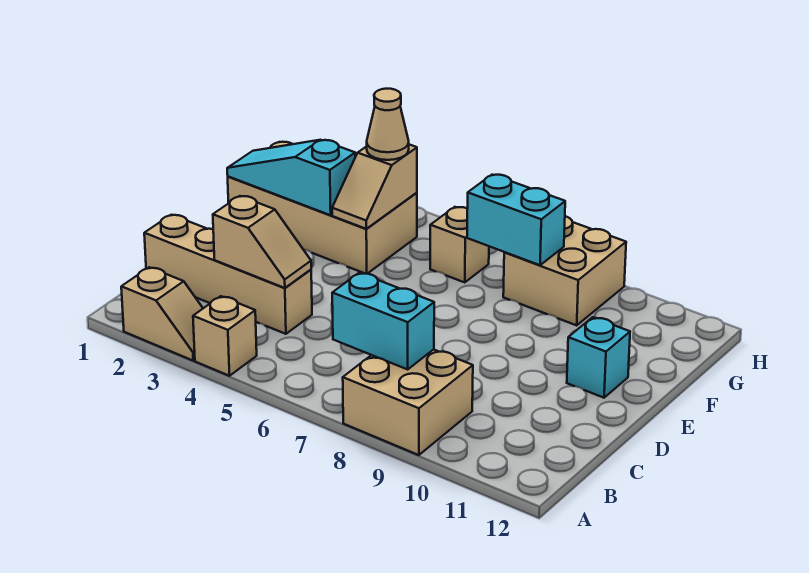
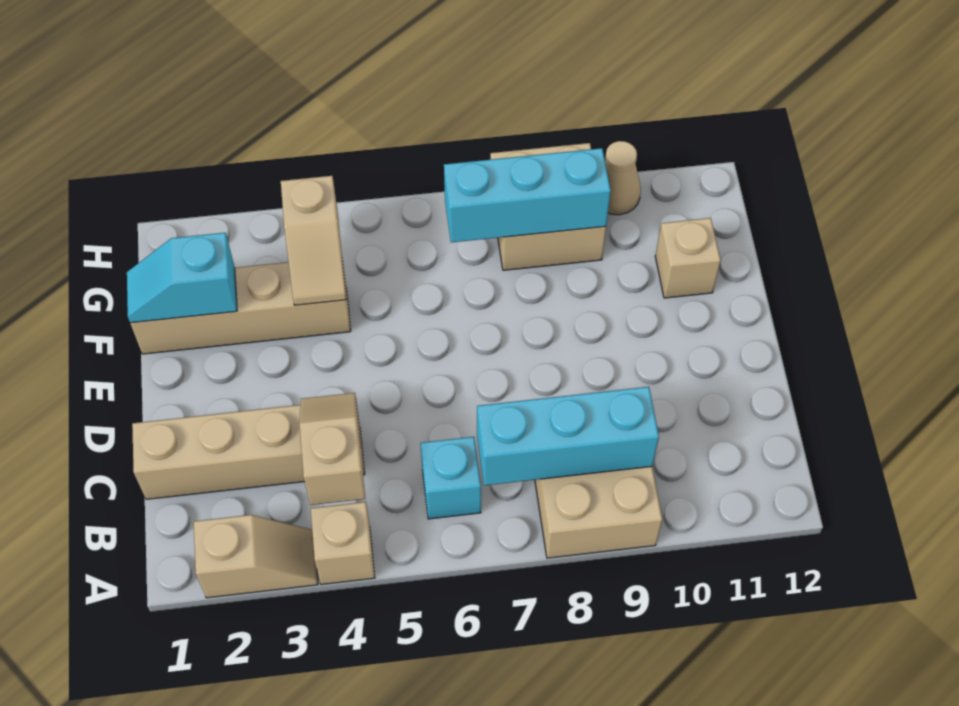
cyan brick B7:B8 level 2 -> cyan brick B7:B9 level 2
tan slope C3:C4 level 2 top 3 -> tan slope B4:C4 level 2 top B
cyan brick E11 level 1 -> cyan brick B6 level 1
tan brick F1:G4 level 1 -> tan brick F1:F4 level 1
cyan slope F1:F3 level 2 top 3 -> cyan slope F1:F2 level 2 top 2
tan cone G4 level 3 -> tan cone H10 level 1
tan brick G6 level 1 -> tan brick F11 level 1
cyan brick G7:G8 level 2 -> cyan brick G7:G9 level 2

